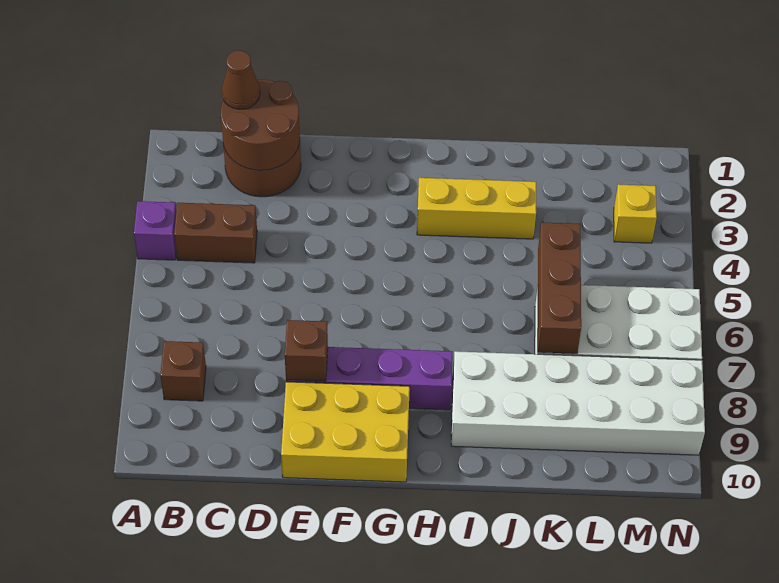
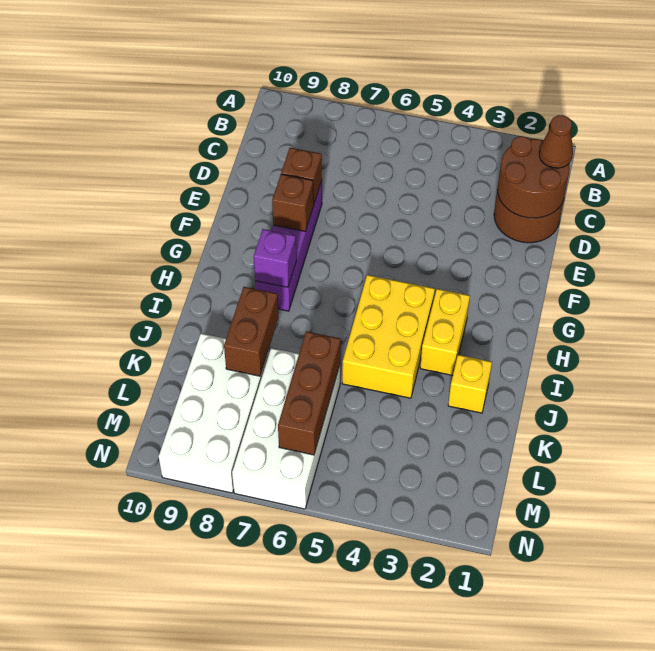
purple brick A4 level 1 -> purple brick H8 level 2
brown brick B4:C4 level 1 -> brown brick J8:K8 level 2
brown brick B8 level 1 -> brown brick F8 level 2
yellow brick E9:G10 level 1 -> yellow brick H4:J5 level 1
yellow brick H3:J3 level 1 -> yellow brick H3:I3 level 1
white brick I8:N9 level 1 -> white brick K8:N9 level 1
brown brick K5:K7 level 2 -> brown brick K6:M6 level 2
yellow brick M3 level 1 -> yellow brick J2 level 1

